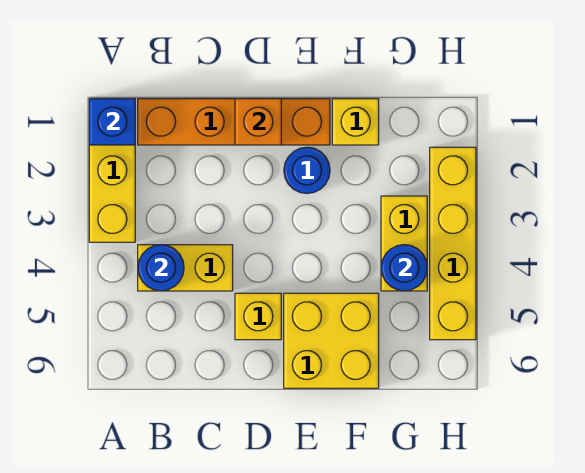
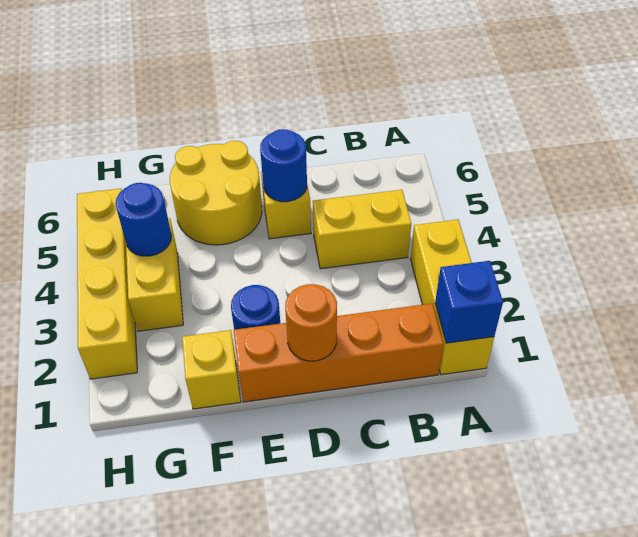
blue round brick B4 level 2 -> blue round brick D5 level 2
orange brick D1 level 2 -> orange round brick D1 level 2
yellow brick E5:F6 level 1 -> yellow round brick E5:F6 level 1

